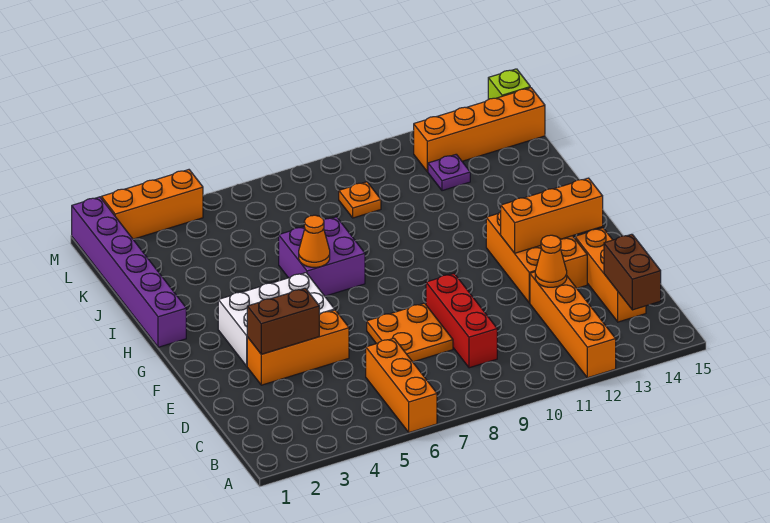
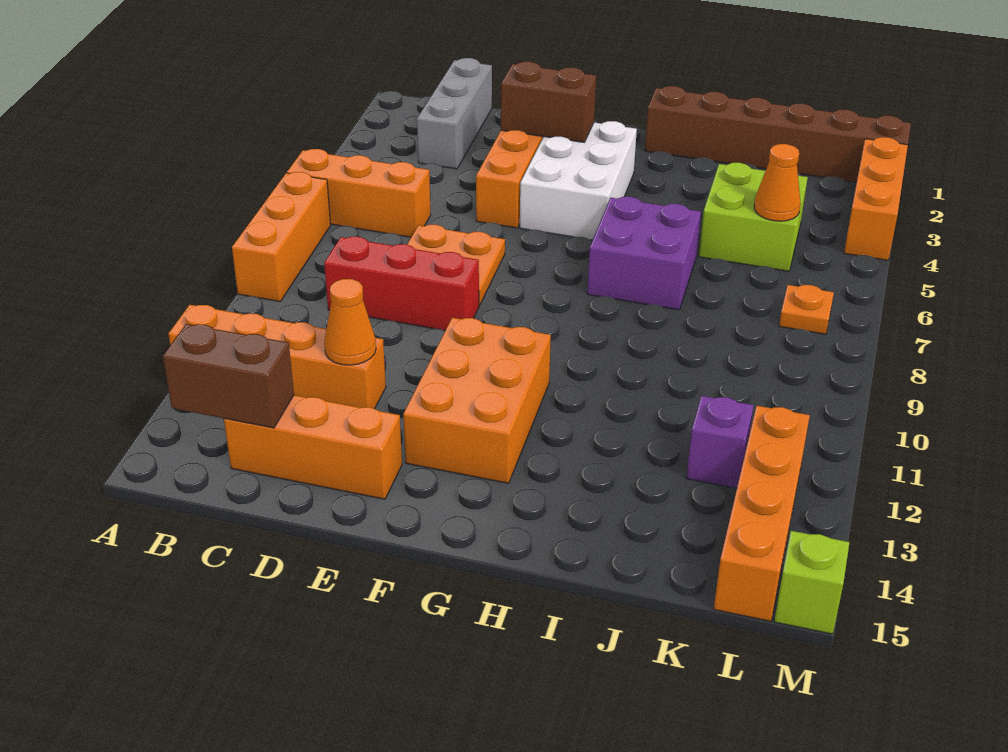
none -> grey brick C1:C3 level 1
brown brick E3:E4 level 2 -> brown brick E3:F3 level 2
orange brick E12:G13 level 1 -> orange brick F11:G13 level 1
orange brick F12:F14 level 2 -> orange brick A7:A9 level 1
purple brick H1:M1 level 1 -> brown brick H1:M1 level 1
orange cone H6 level 2 -> orange cone K5 level 2
none -> lime brick J4:K5 level 1
orange plate K9 level 1 -> orange plate L7 level 1
purple plate K12 level 1 -> purple brick K12 level 1

